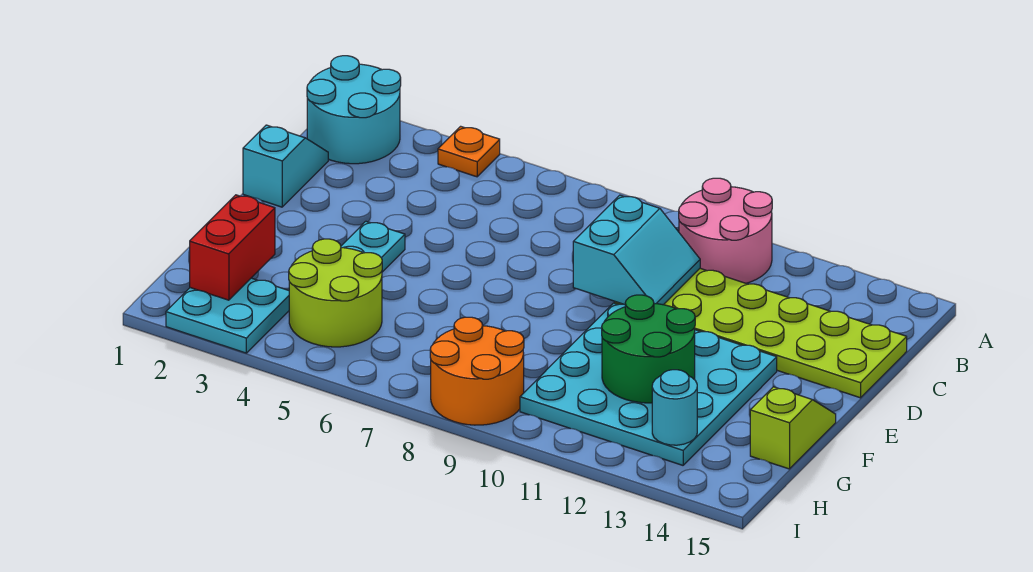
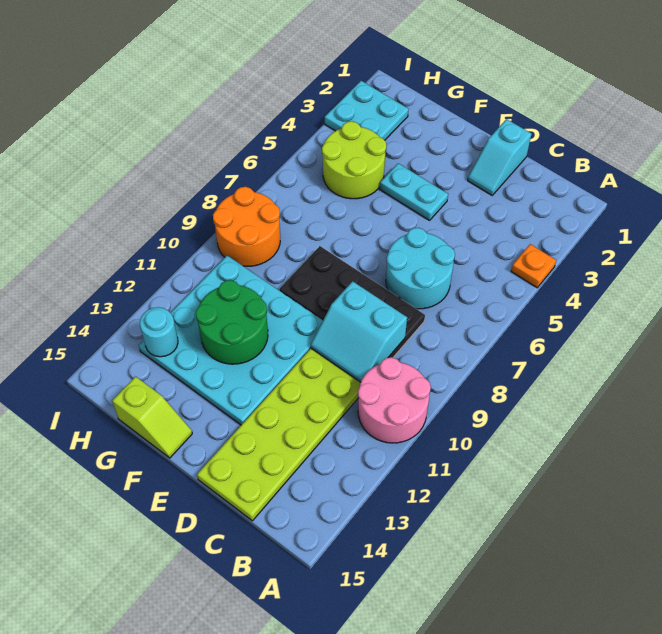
cyan round brick A1:B2 level 1 -> cyan round brick C6:D7 level 1
cyan slope C1:D1 level 1 top D -> cyan slope D1:D2 level 1 top 1
none -> black plate C8:F9 level 1
red brick G2:H2 level 2 -> none

